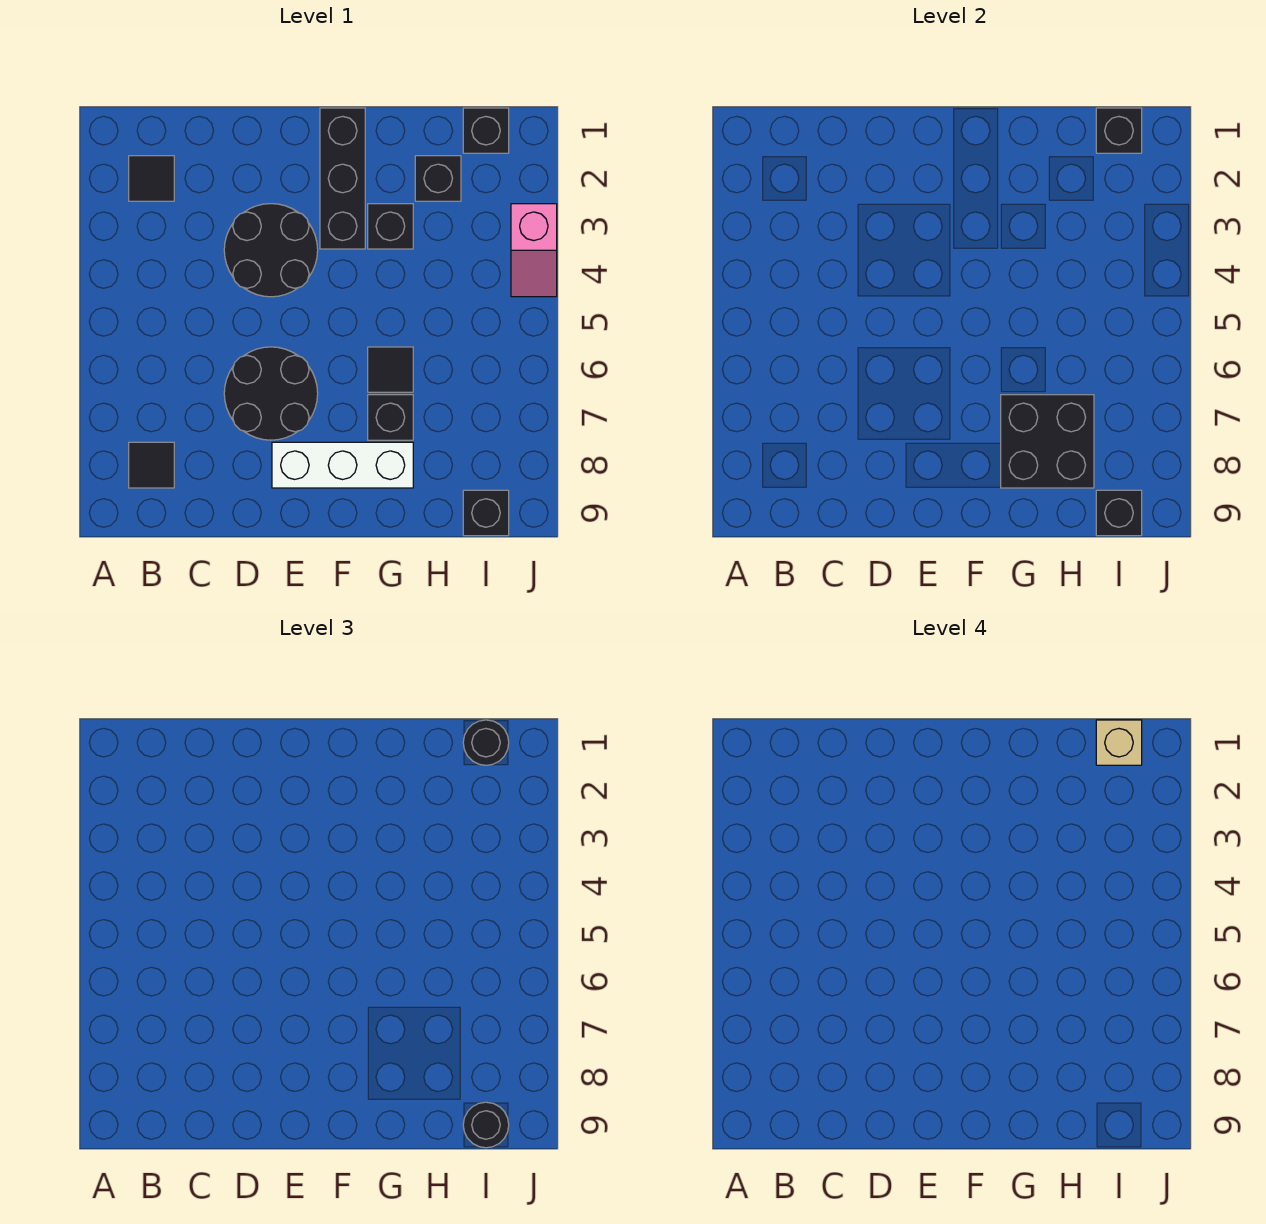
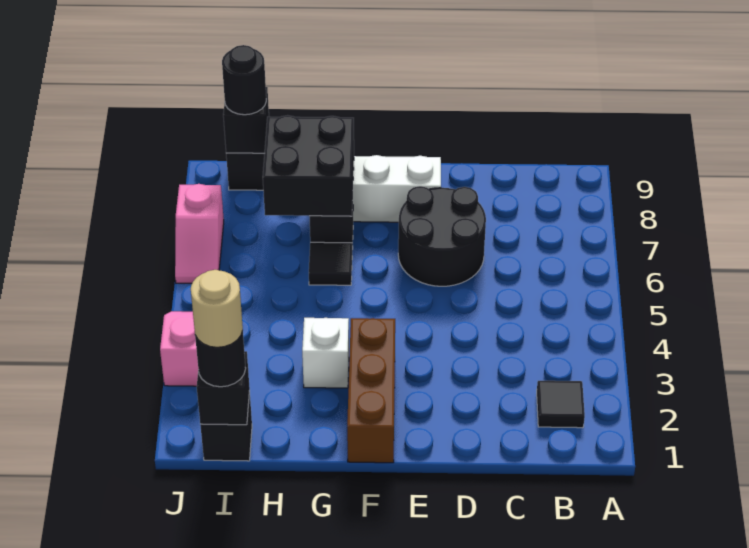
black tile B8 level 1 -> none
black round brick D3:E4 level 1 -> none
black brick F1:F3 level 1 -> brown brick F1:F3 level 1
black brick G3 level 1 -> white brick G3 level 1
black brick H2 level 1 -> none
tan brick I1 level 4 -> tan round brick I1 level 4
none -> pink slope J6:J7 level 1 top 7

